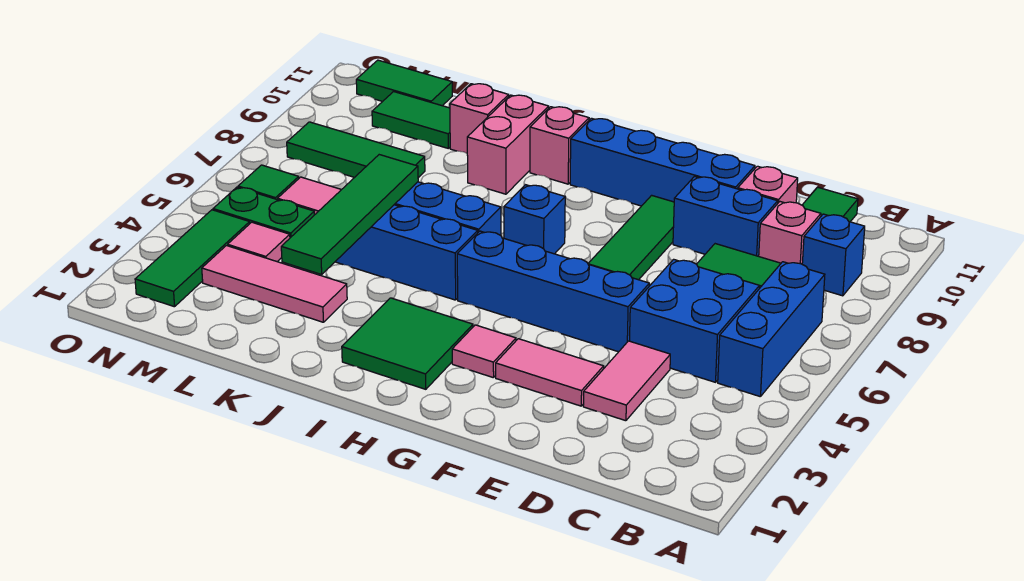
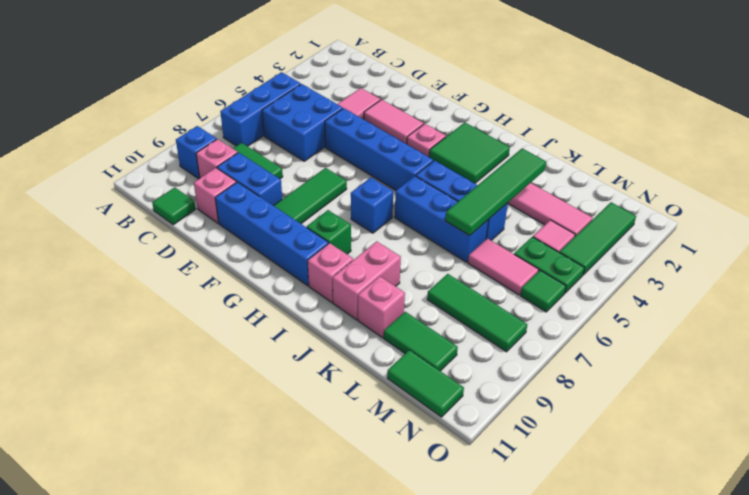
pink tile G3 level 1 -> pink plate G3 level 1
none -> green brick H9 level 1

